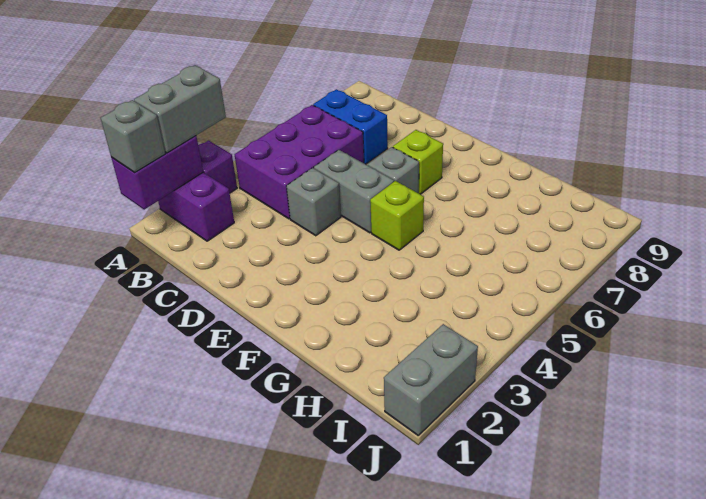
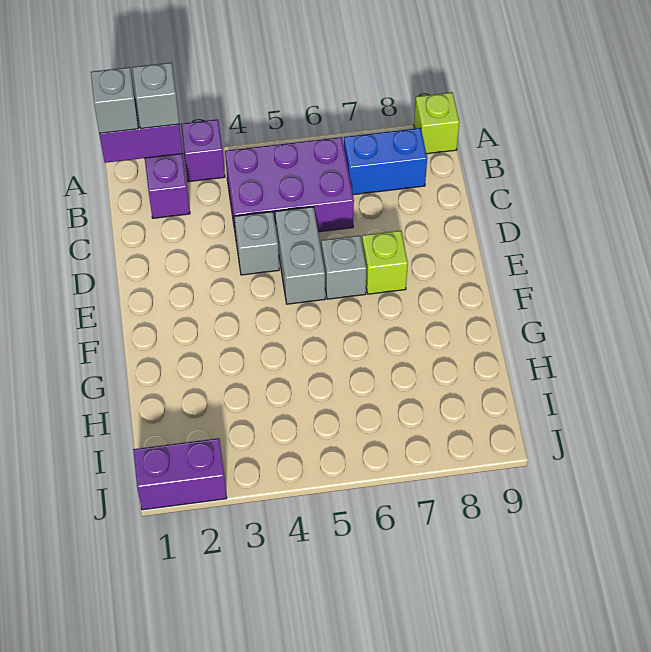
grey brick A2:A3 level 3 -> grey brick A2 level 3
blue brick B7:C7 level 1 -> blue brick B7:B8 level 1
lime brick F5 level 1 -> lime brick A9 level 1
grey brick J1:J2 level 1 -> purple brick J1:J2 level 1

